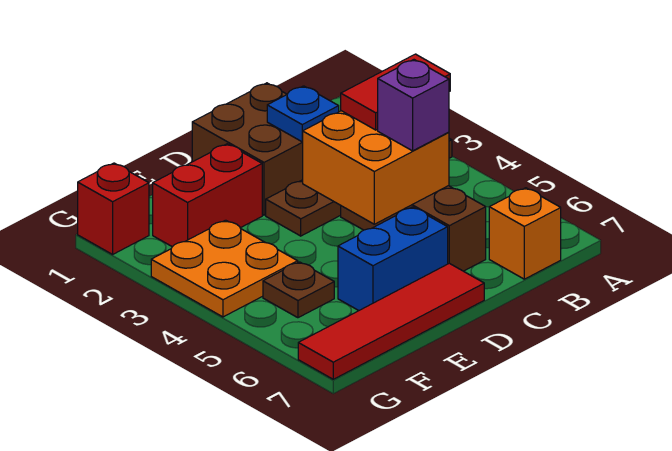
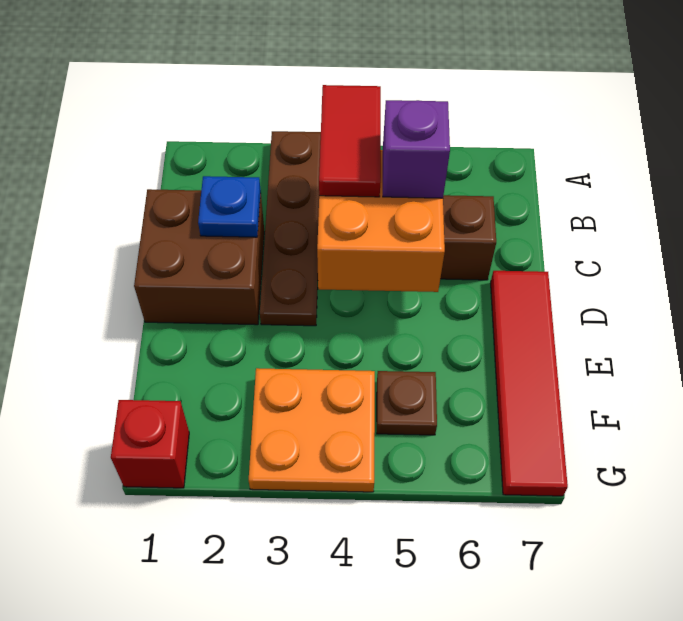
orange brick B7 level 1 -> none
blue brick D6:E6 level 1 -> none
red brick E2:F2 level 1 -> none

